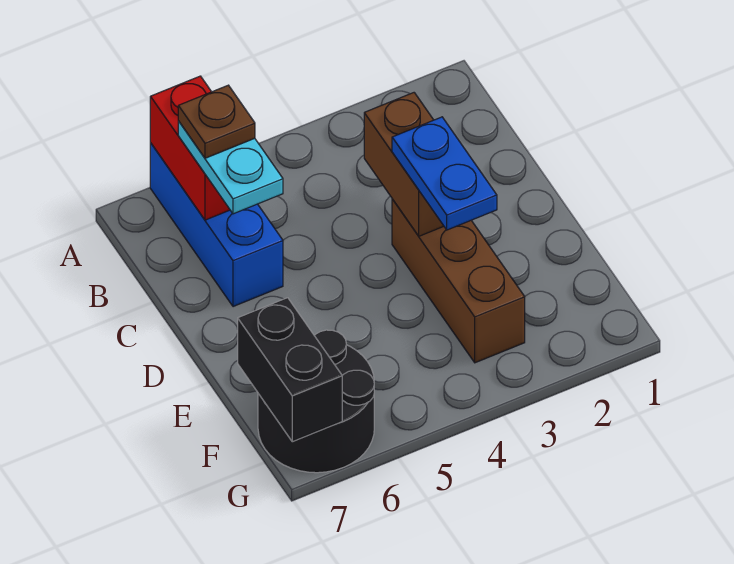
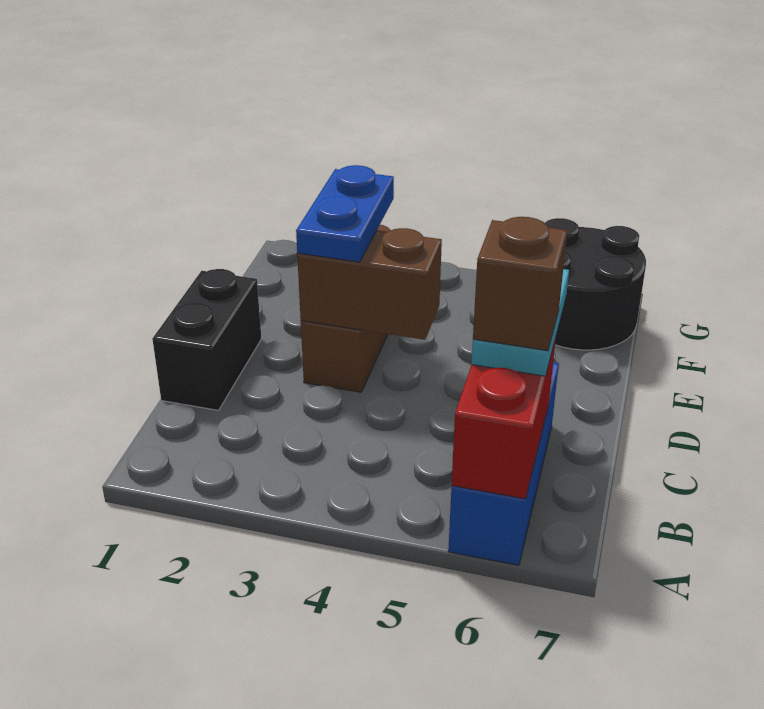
brown plate B6 level 4 -> brown brick B6 level 4
brown brick C3:D3 level 2 -> brown brick D3:D4 level 2
black brick F7:G7 level 2 -> black brick C1:D1 level 1

